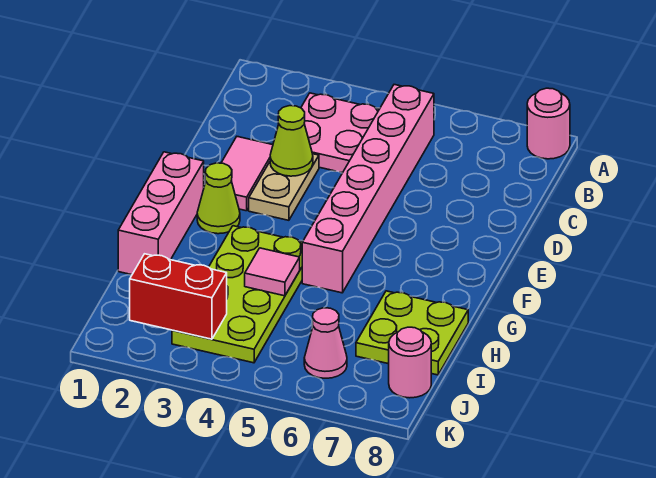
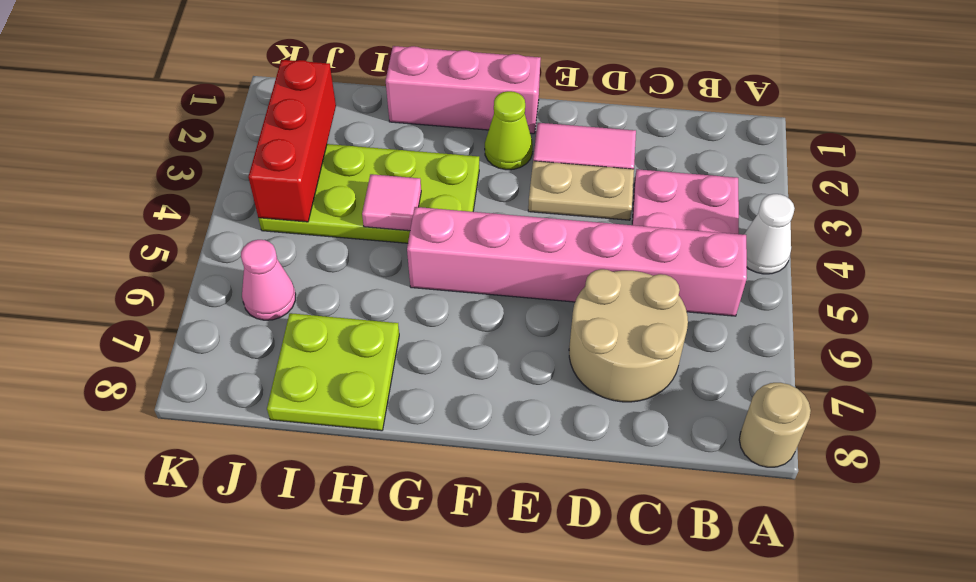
none -> white cone A4 level 1
pink round brick A8 level 1 -> tan round brick A8 level 1
none -> tan round brick C6:D7 level 1
lime cone D3 level 2 -> none
red brick J2:J3 level 2 -> red brick J2:J4 level 2
pink round brick J8 level 1 -> none

